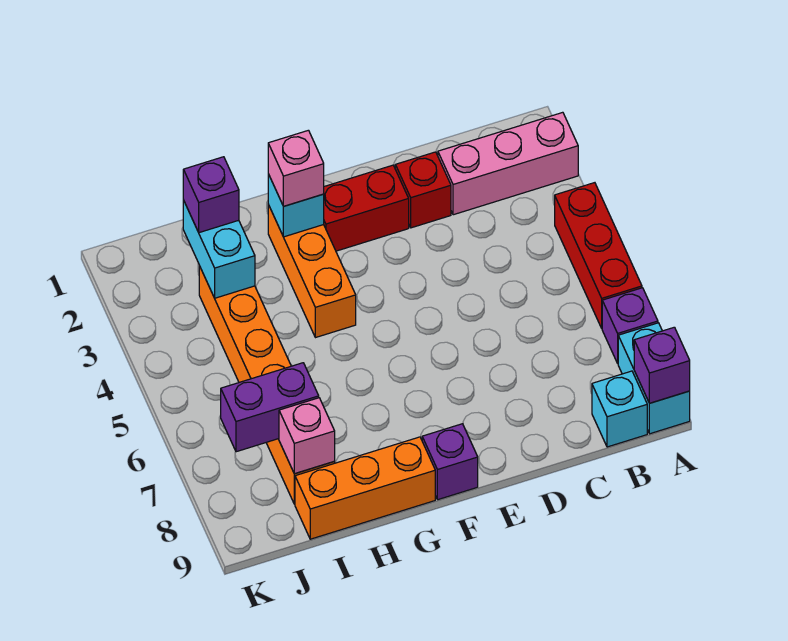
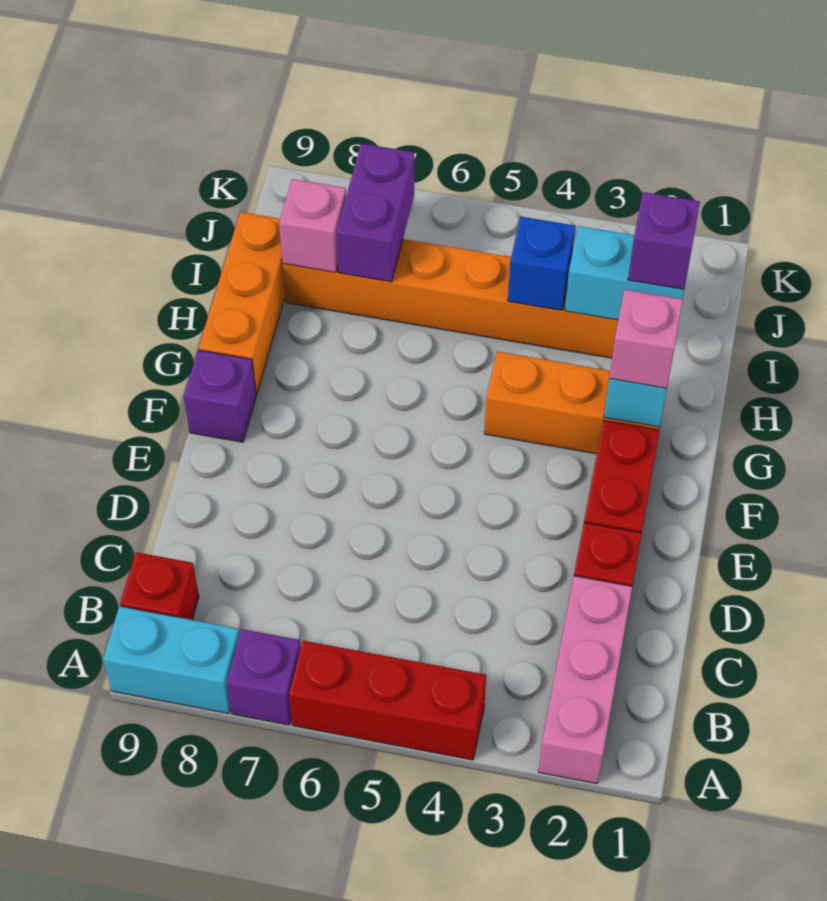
purple brick A9 level 2 -> none
cyan brick B9 level 1 -> red brick B9 level 1
none -> blue brick I4 level 2

